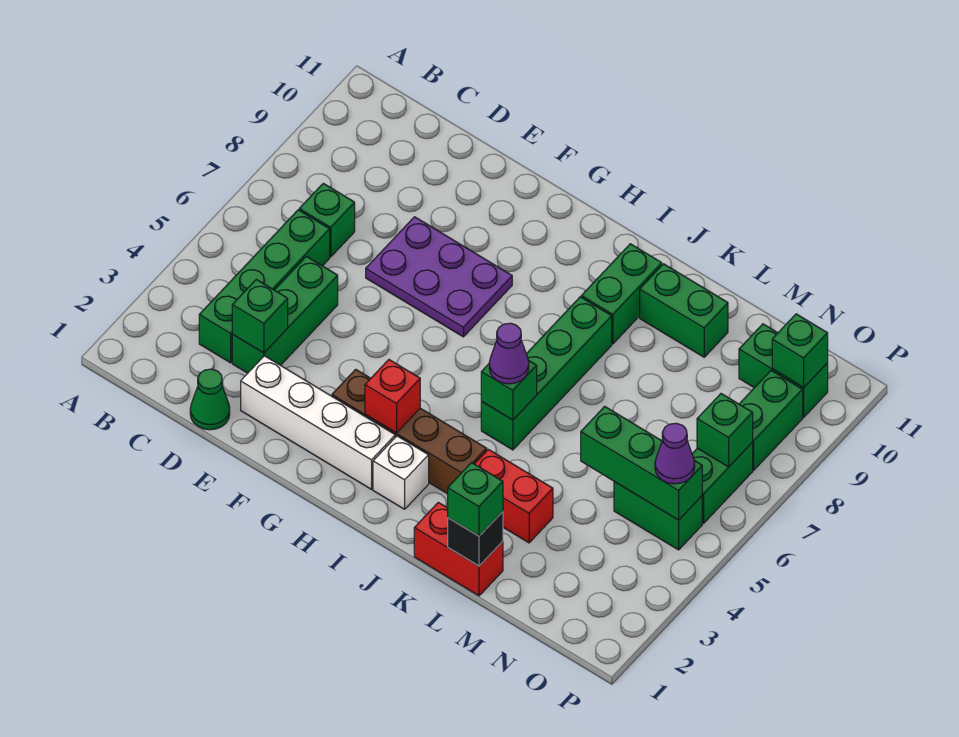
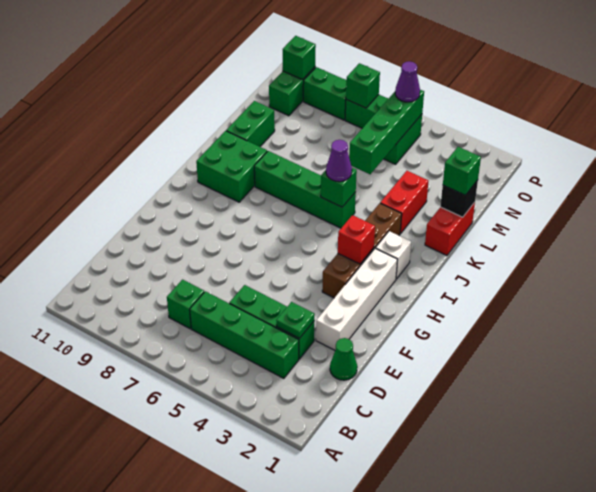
green brick D3 level 2 -> green plate D3 level 2
purple plate E7:G8 level 1 -> none
green brick J9:J10 level 1 -> green brick I9:J10 level 1
green brick M5:O5 level 2 -> green brick L5:O5 level 2

